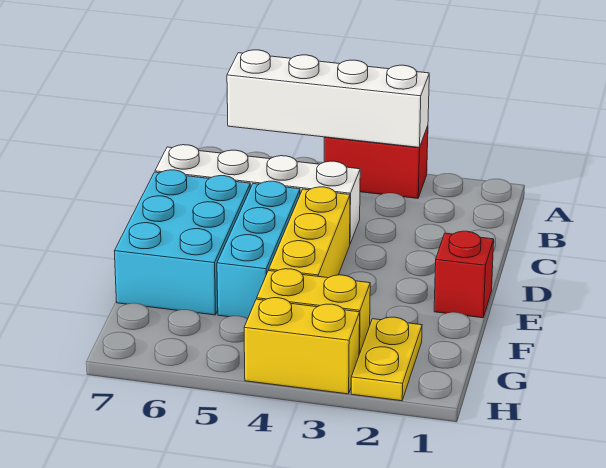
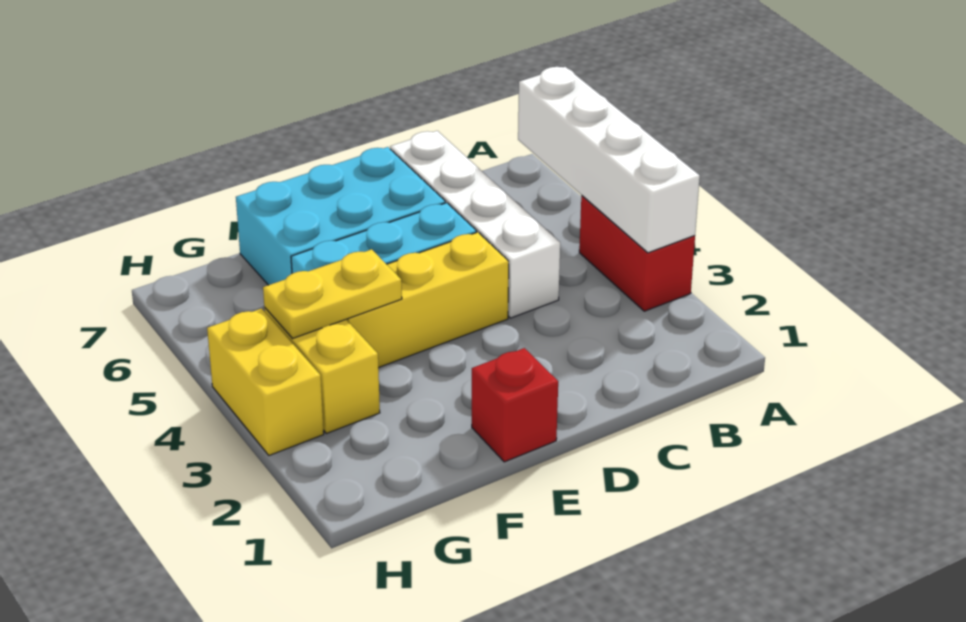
yellow plate G2:H2 level 1 -> yellow plate F4:G4 level 2

